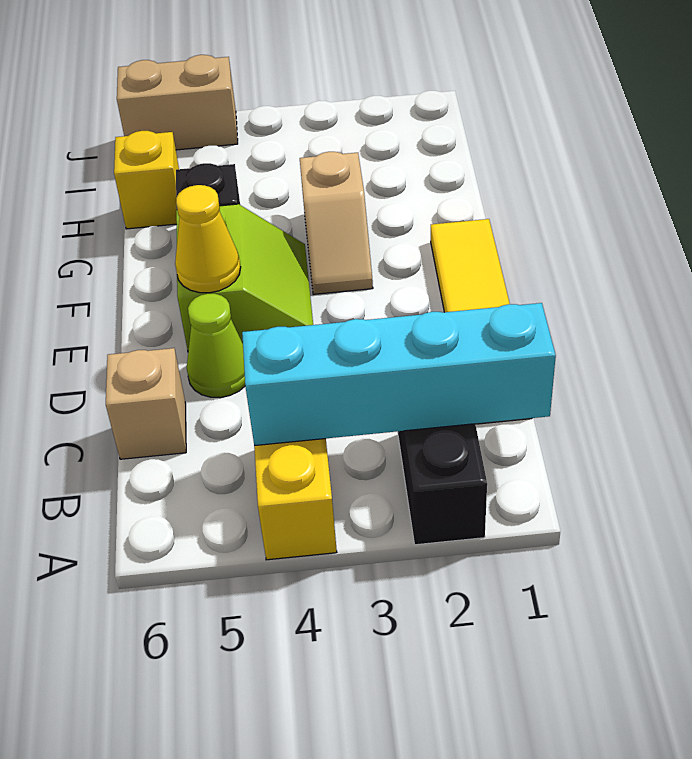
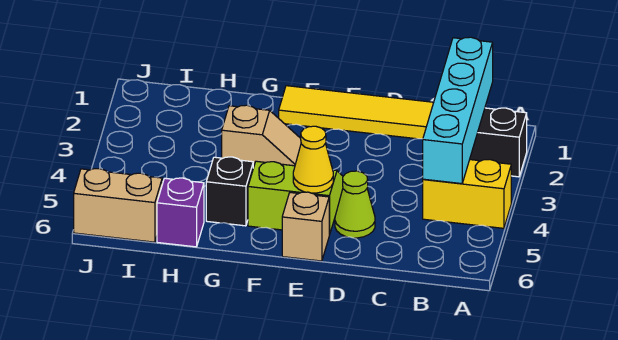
tan brick C6 level 1 -> tan brick E6 level 1
yellow brick H6 level 1 -> purple brick H6 level 1
tan brick J5:J6 level 1 -> tan brick I6:J6 level 1

